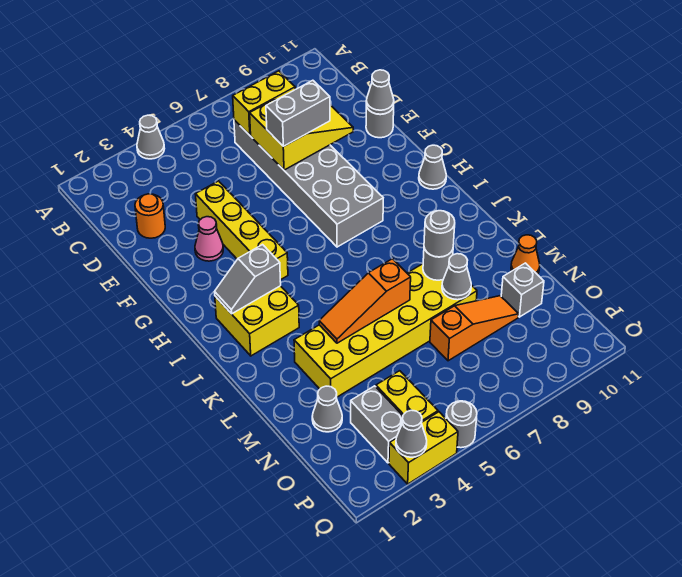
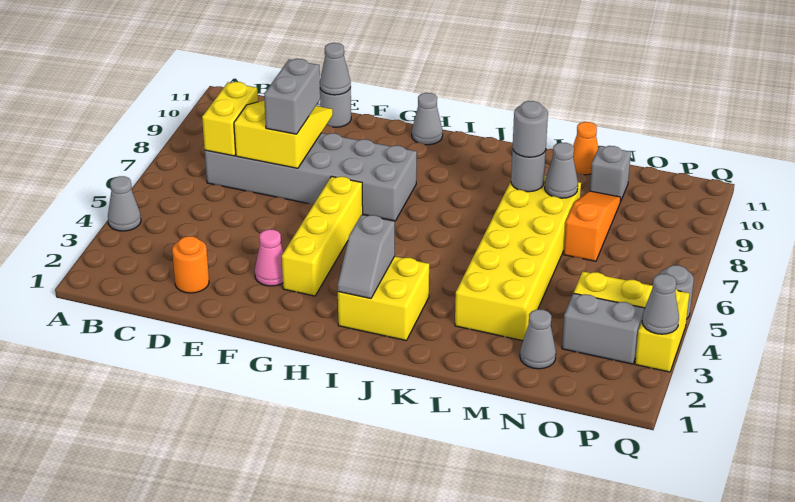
yellow brick E4:H4 level 1 -> yellow brick G3:G6 level 1
orange slope L4:L6 level 2 top 6 -> none

